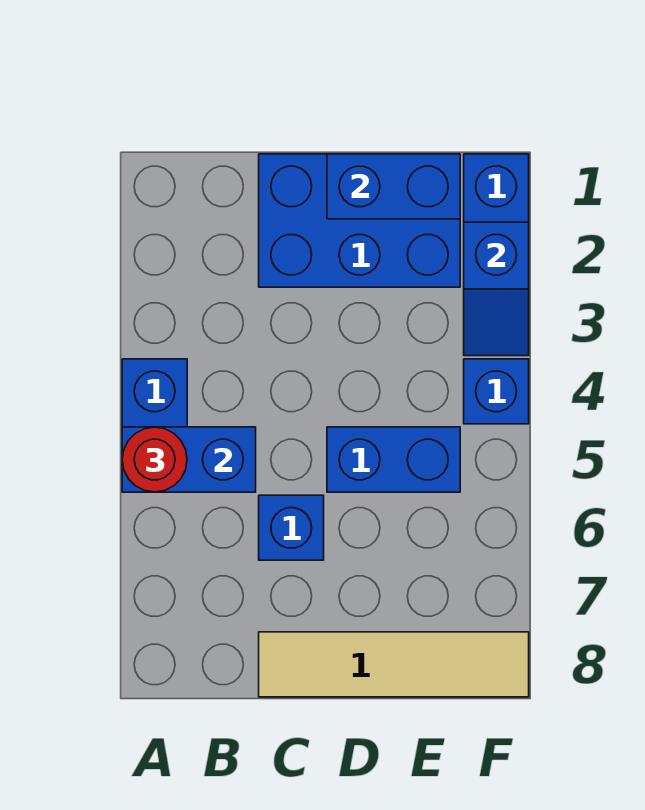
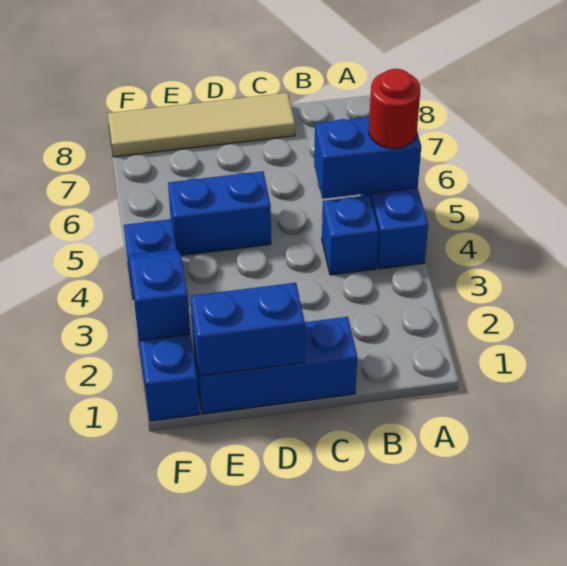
blue brick C1:E2 level 1 -> blue brick C1:E1 level 1
blue brick C6 level 1 -> blue brick B4 level 1

